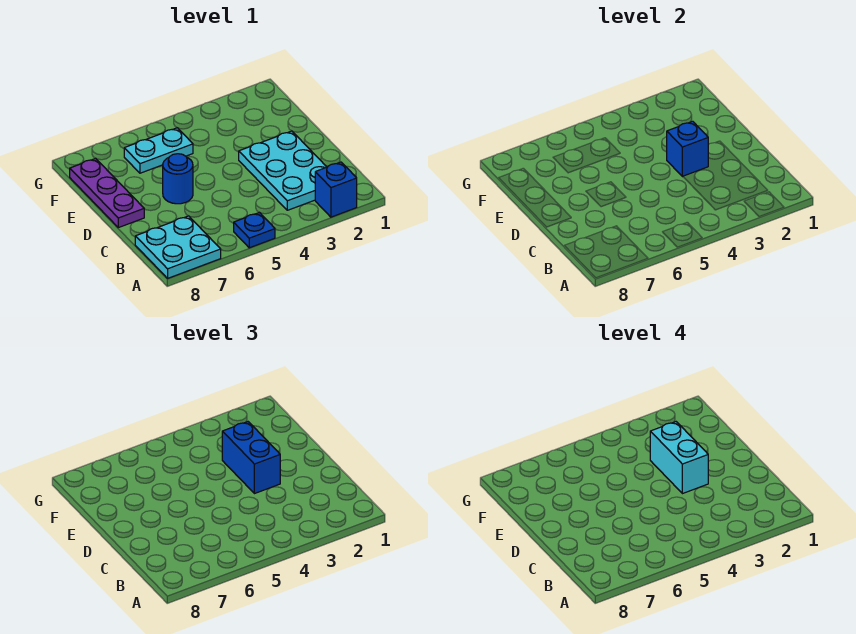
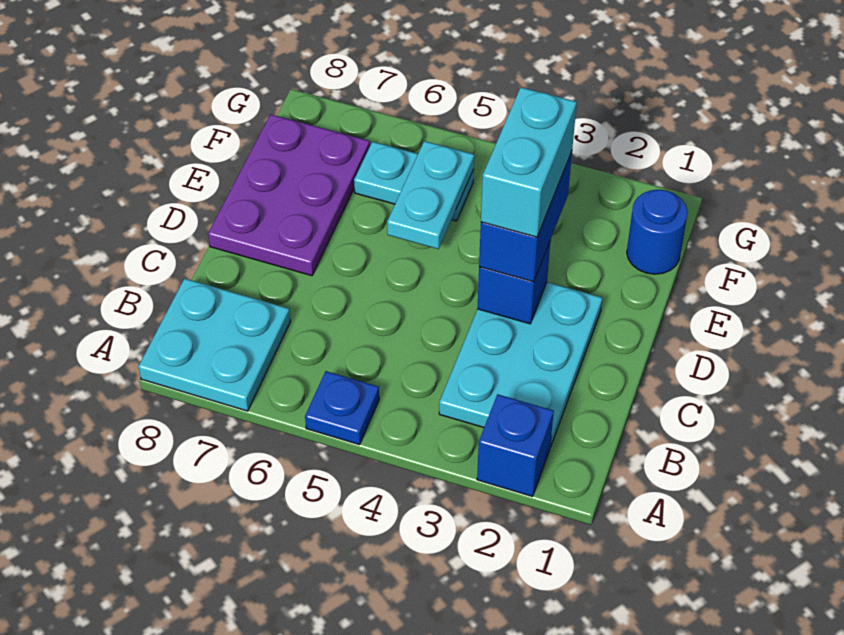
blue round brick D6 level 1 -> blue round brick F1 level 1
purple plate D8:F8 level 1 -> purple plate D7:F8 level 1
none -> cyan plate E5:F5 level 2

